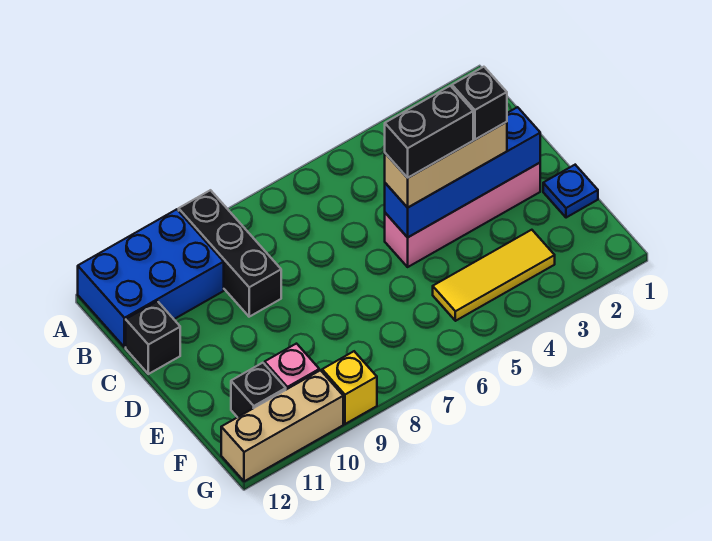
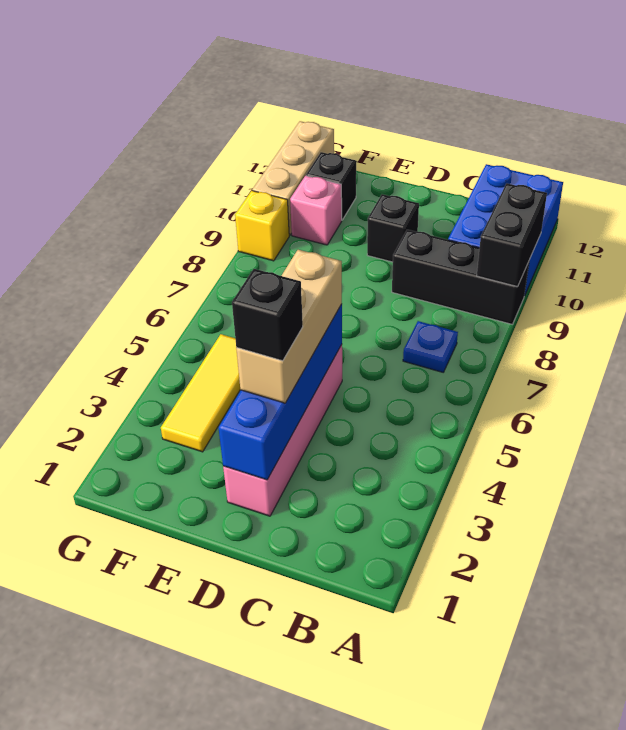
black brick C12 level 1 -> black brick D10 level 1
black brick D4:D5 level 4 -> black brick A9:A10 level 2
blue plate E1 level 1 -> blue plate B7 level 1

